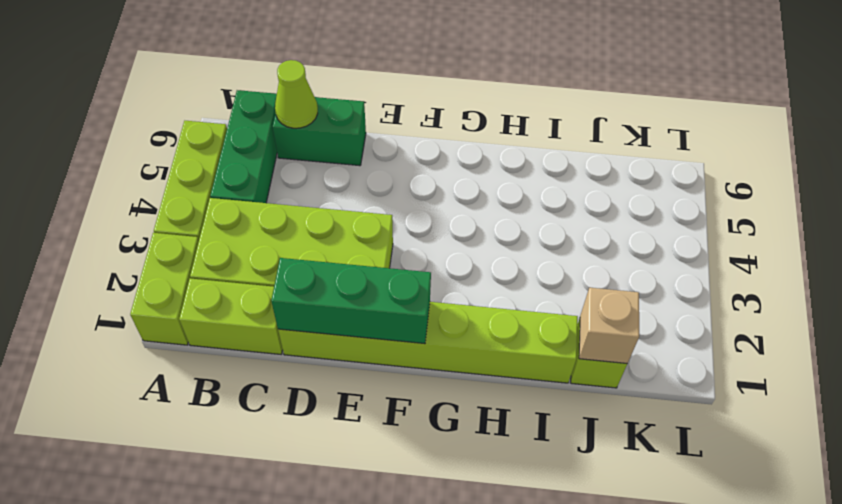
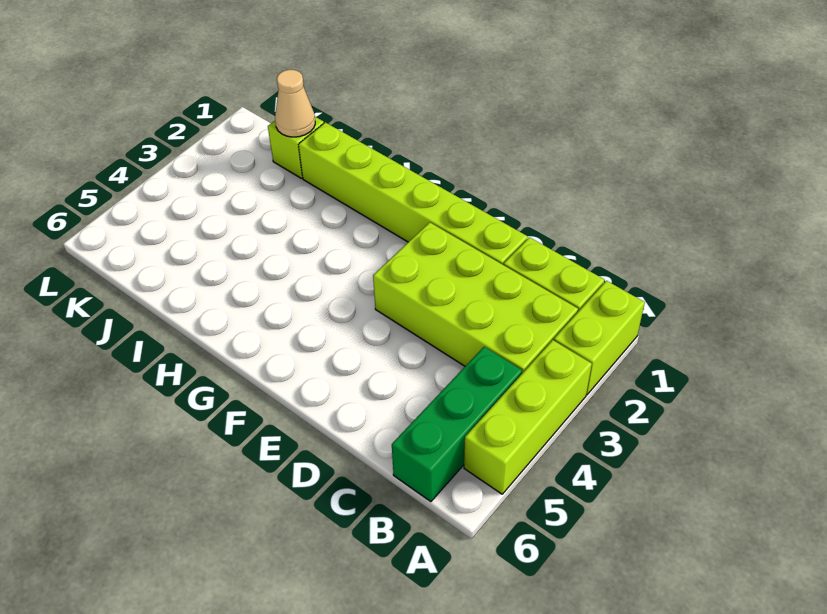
green brick C6:D6 level 1 -> none
lime cone C6 level 2 -> none
green brick D1:F1 level 2 -> none
tan brick J1 level 2 -> tan cone J1 level 2

